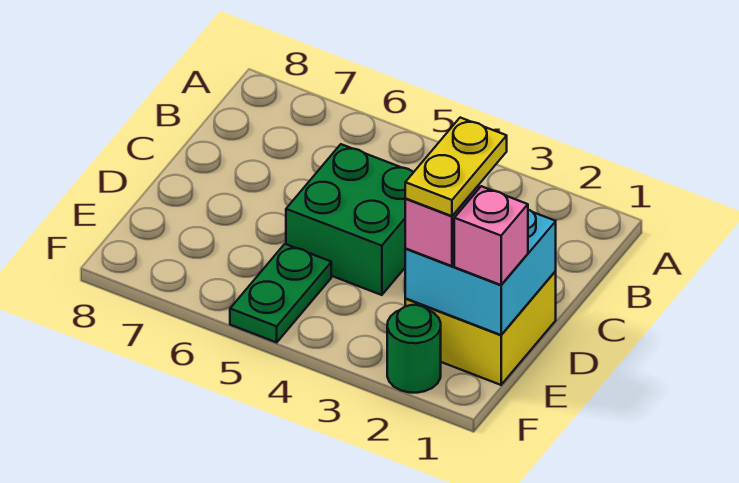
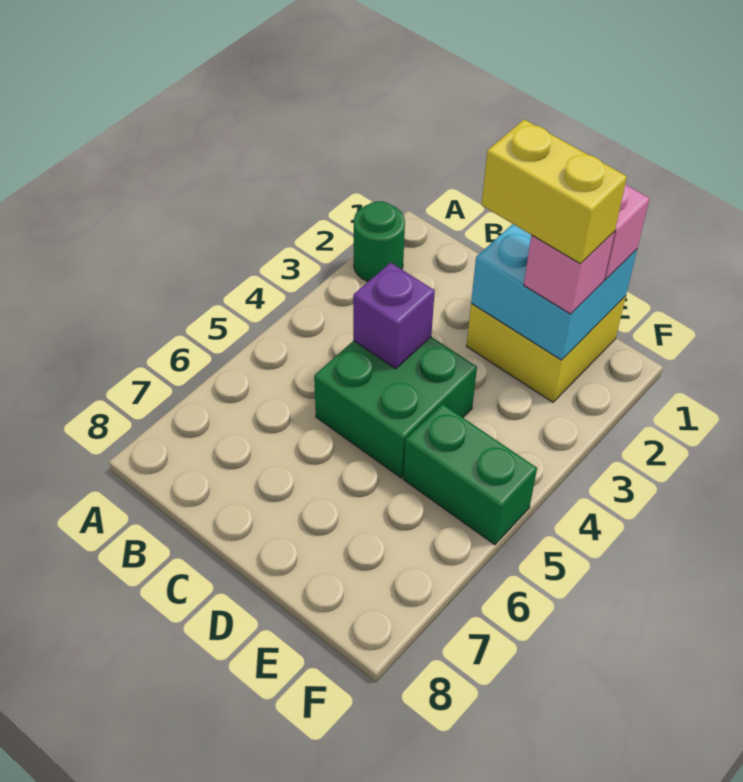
none -> purple brick C4 level 2
yellow plate D2:E2 level 4 -> yellow brick D2:E2 level 4
green plate E5:F5 level 1 -> green brick E5:F5 level 1
green round brick F2 level 1 -> green round brick A2 level 1

